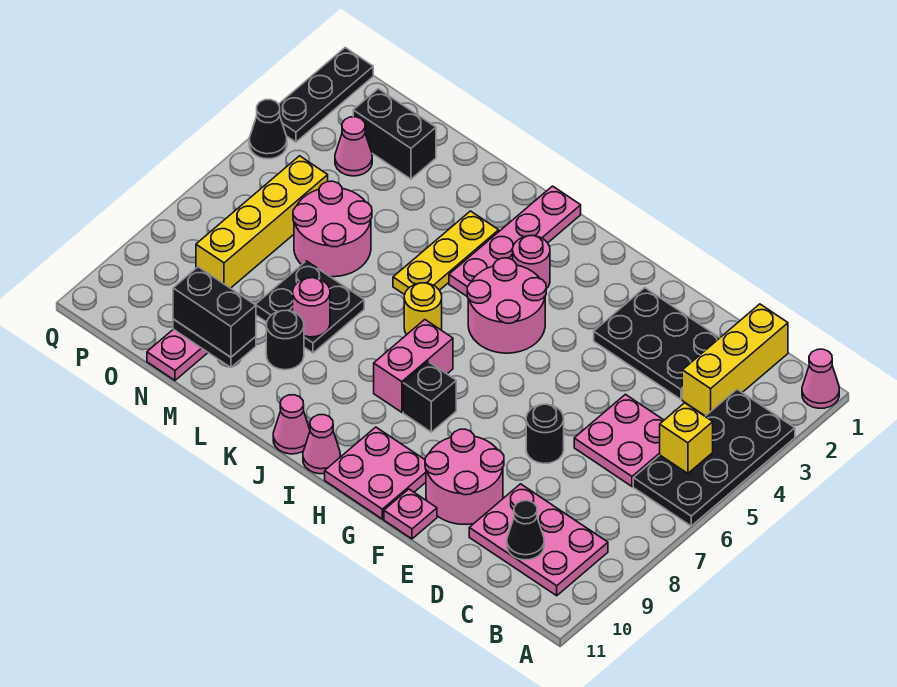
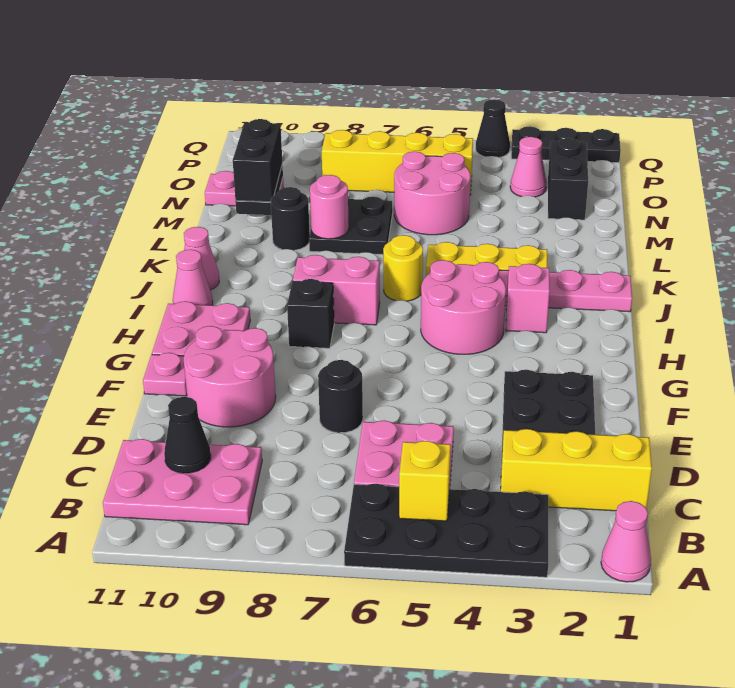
pink plate B9:D10 level 1 -> pink plate B9:C11 level 1
pink round brick I3 level 1 -> pink brick I3 level 1

